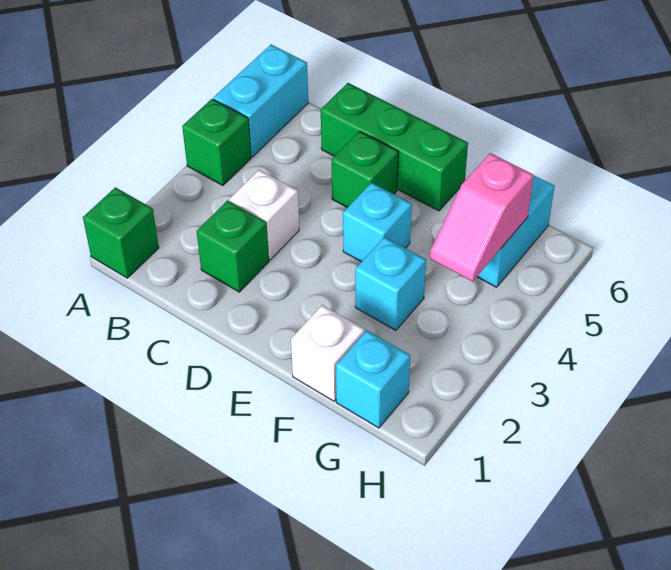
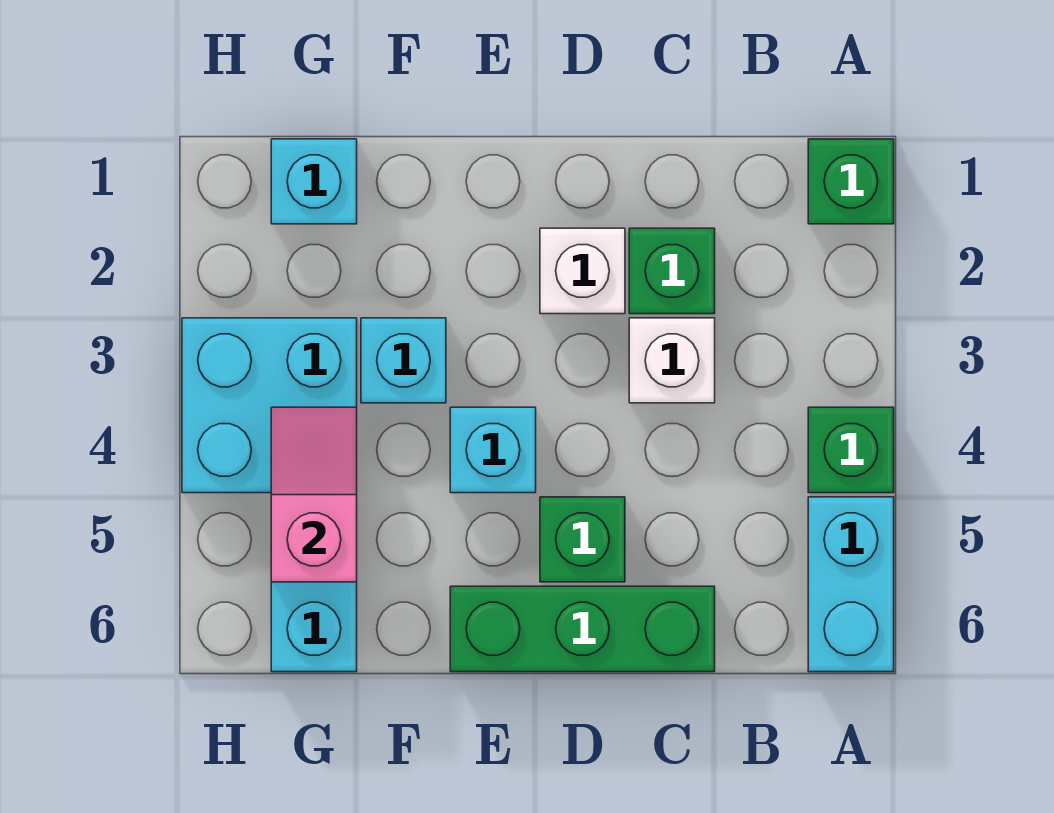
white brick F1 level 1 -> white brick D2 level 1
none -> cyan brick G3:H4 level 1

